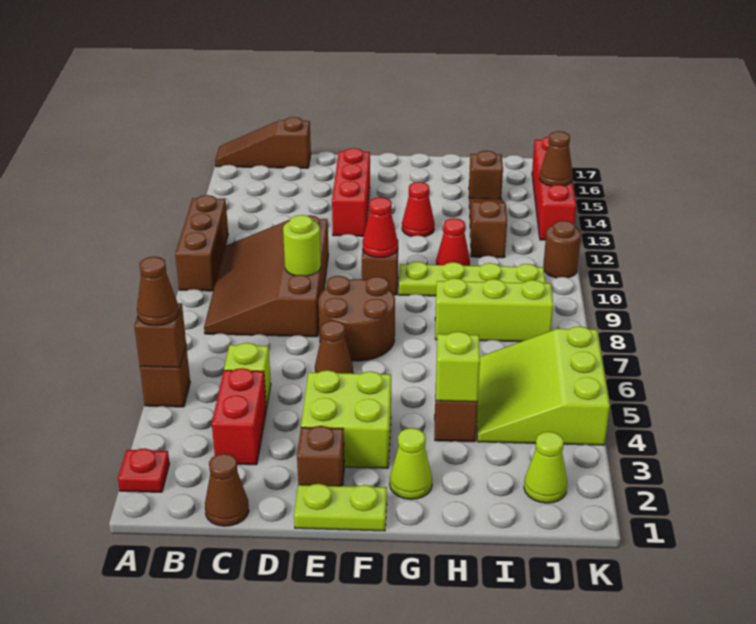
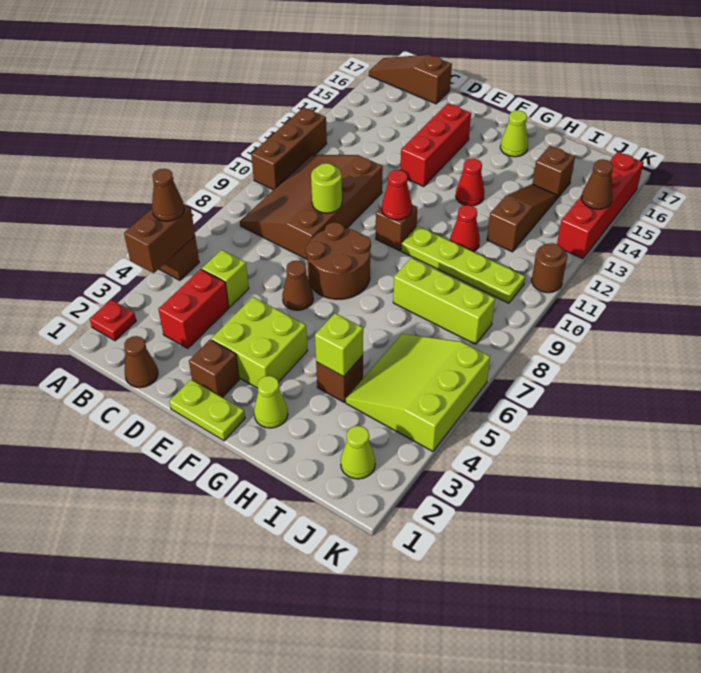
brown brick A5 level 2 -> brown brick A4:A5 level 2
none -> lime cone G16 level 1

